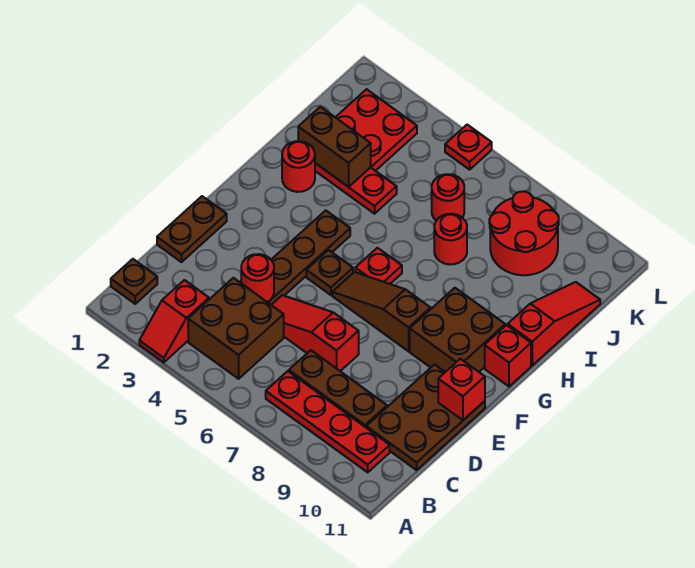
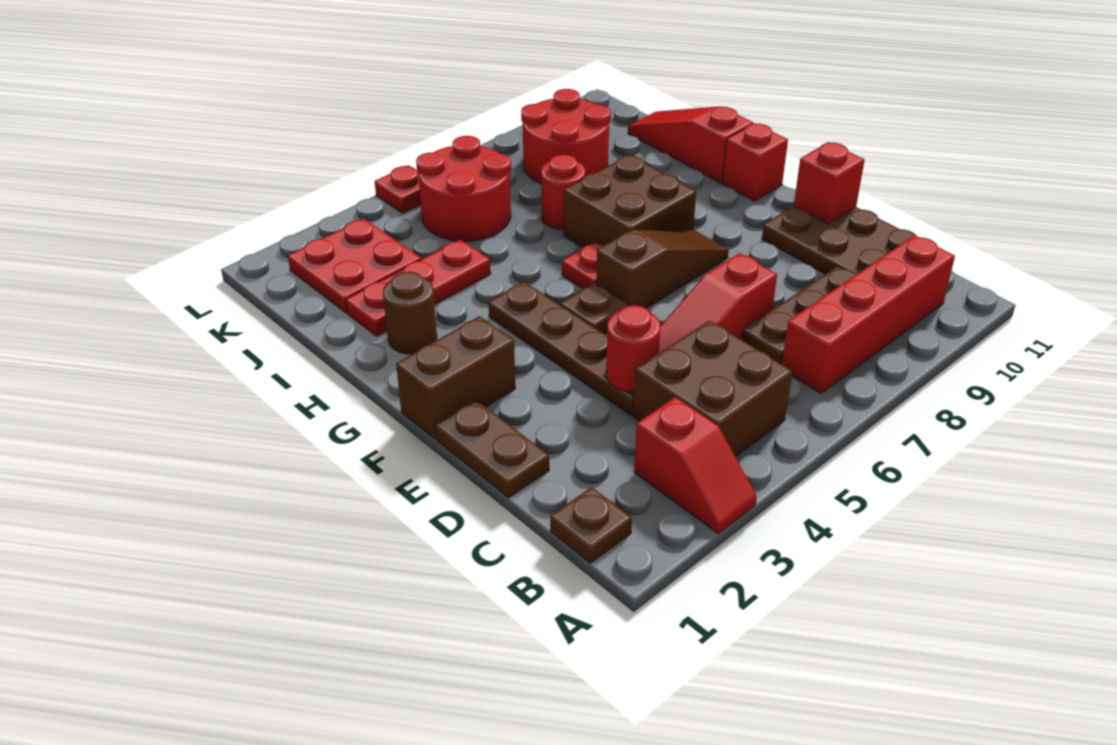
red plate B7:B10 level 1 -> red brick B7:B10 level 1
brown slope F6:F8 level 1 top 8 -> brown slope F6:F8 level 1 top 6
brown brick F9:G10 level 1 -> brown brick G7:H8 level 1
red round brick H2 level 1 -> brown round brick H2 level 1
brown brick I2:I3 level 2 -> brown brick F1:F2 level 1
red round brick J6 level 1 -> red round brick J5:K6 level 1

